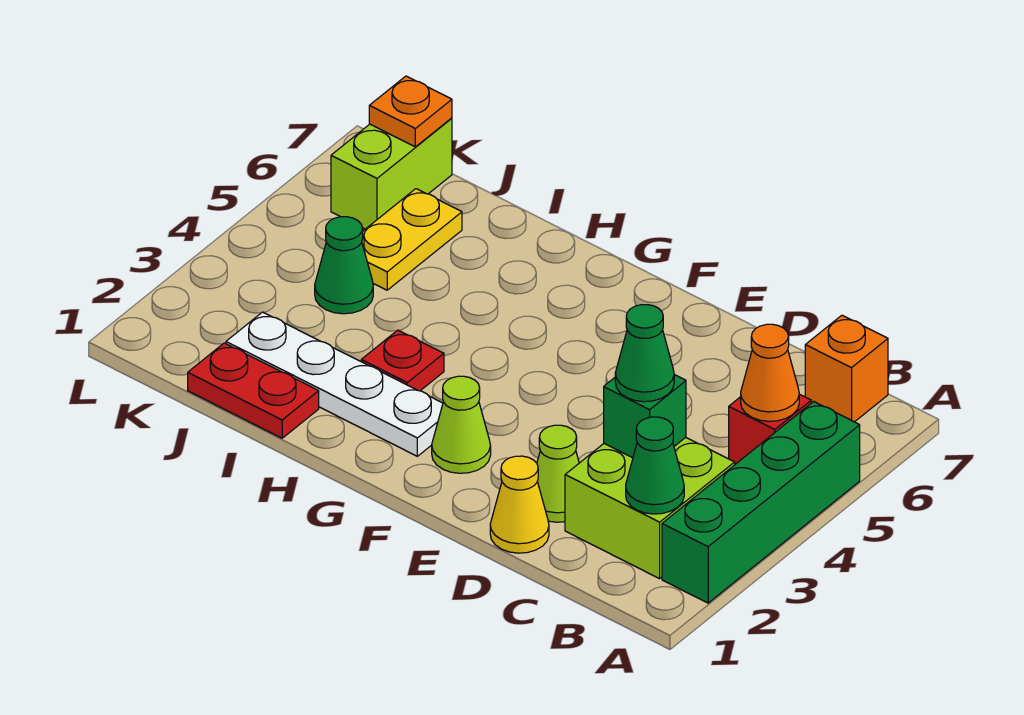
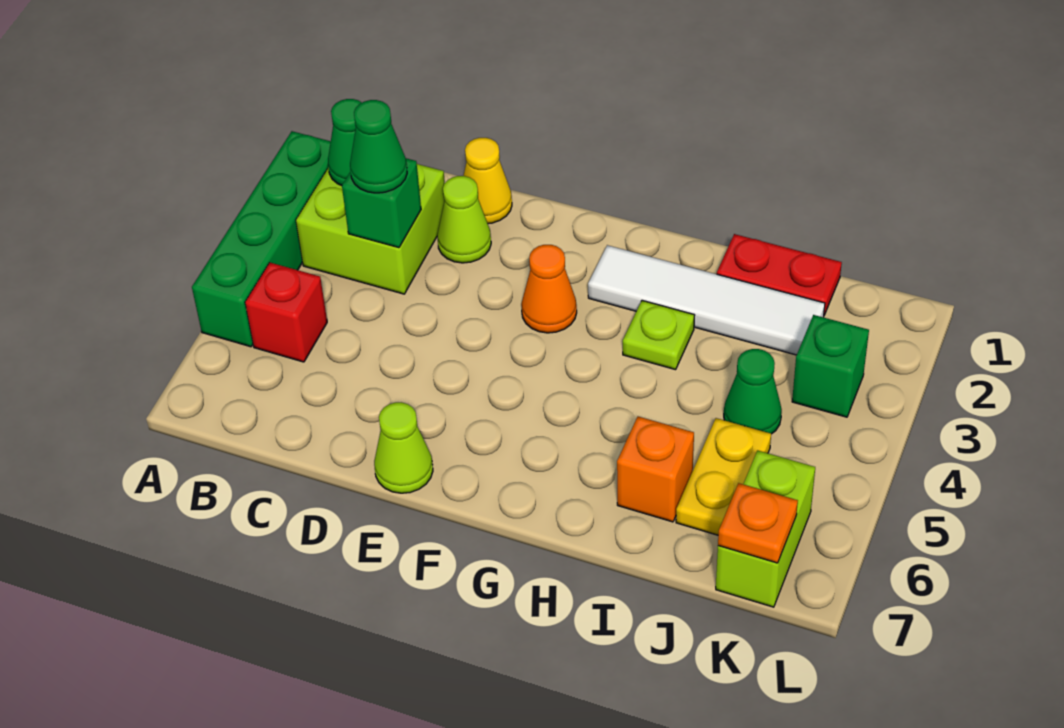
orange cone B5 level 2 -> orange cone F3 level 1
orange brick B7 level 1 -> orange brick I6 level 1
lime cone F2 level 1 -> lime cone E7 level 1
white plate G2:J2 level 1 -> white tile G2:J2 level 1
red plate H3 level 1 -> lime plate H3 level 1
none -> green brick K3 level 1

